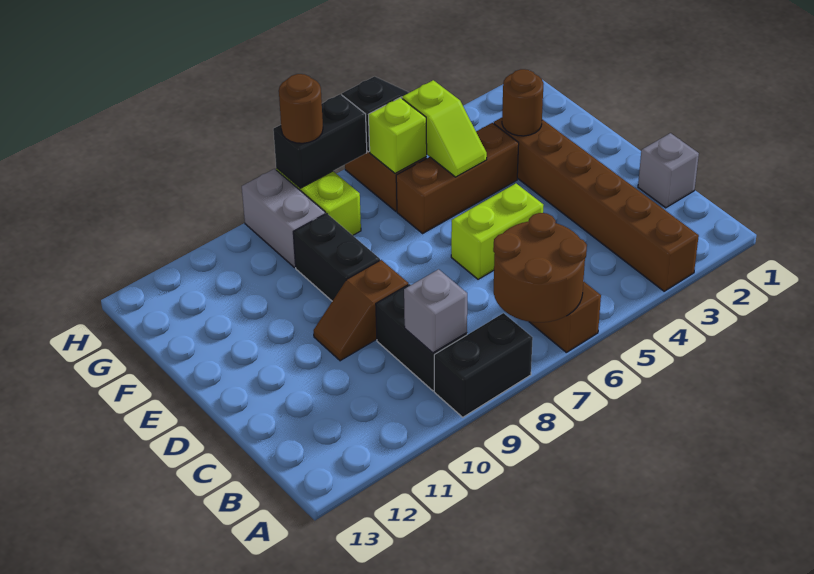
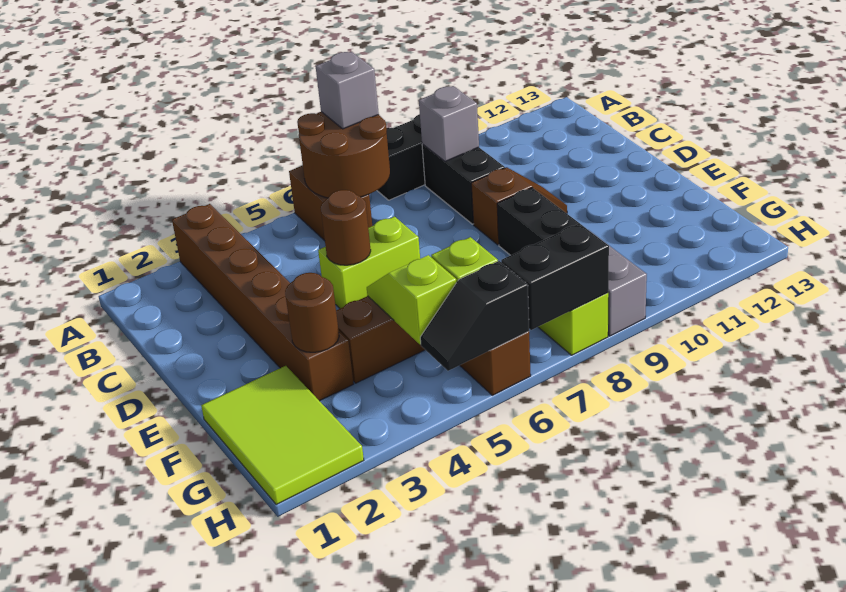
grey brick C1 level 1 -> grey brick A7 level 3
none -> lime tile F1:H2 level 1
brown round brick H8 level 3 -> brown round brick D5 level 2

